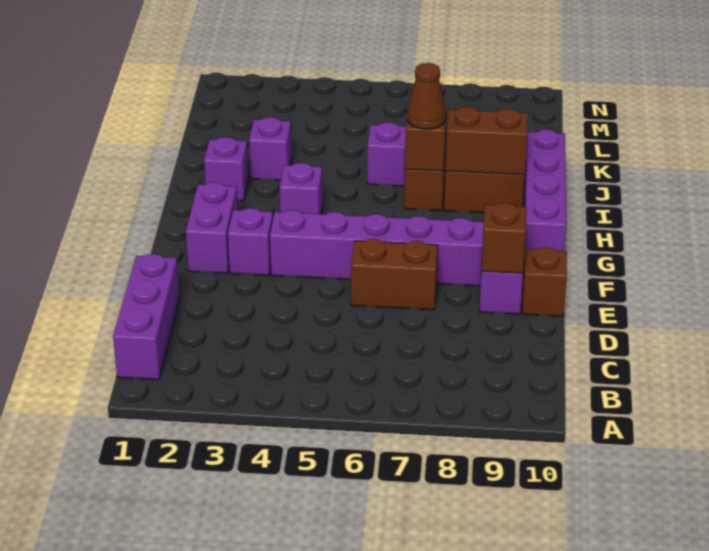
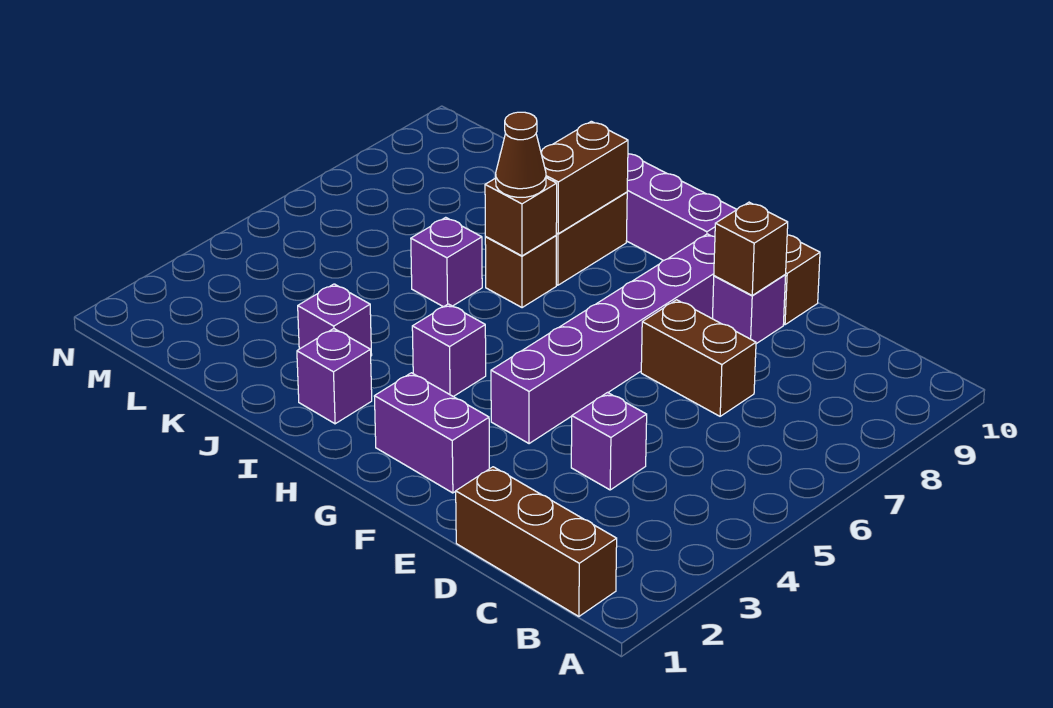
purple brick B1:D1 level 1 -> brown brick B1:D1 level 1
brown brick E6:E7 level 1 -> brown brick D7:E7 level 1
purple brick F3 level 1 -> purple brick D4 level 1

